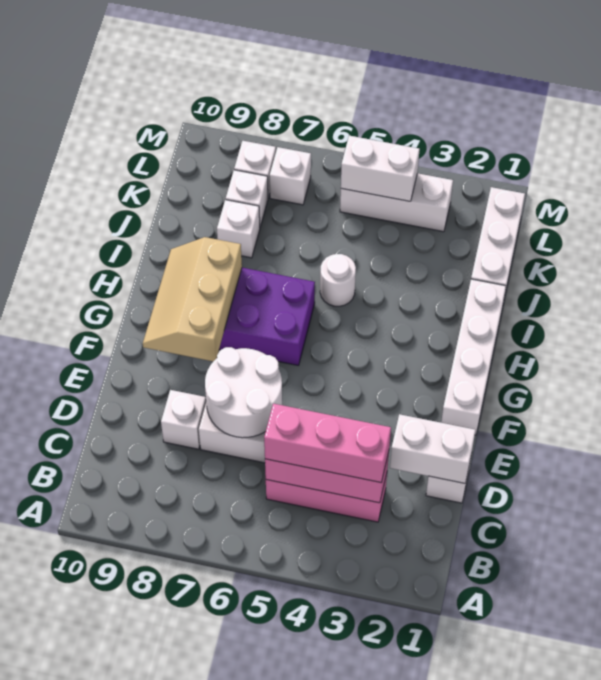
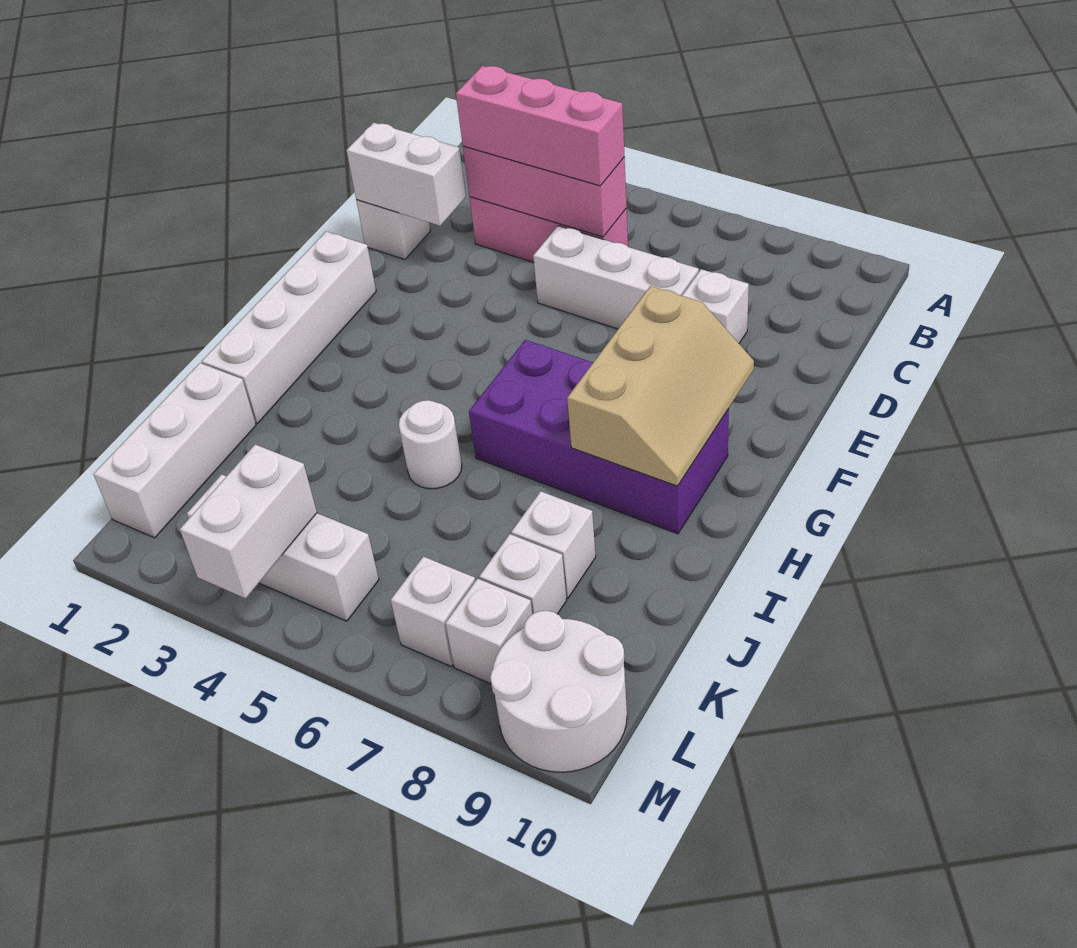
white round brick D6:E7 level 2 -> white round brick L9:M10 level 1
white brick L4:L5 level 2 -> white brick L4:M4 level 2

